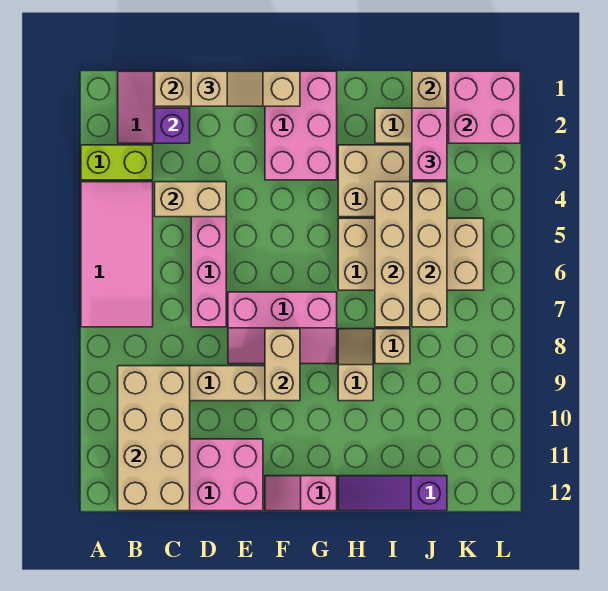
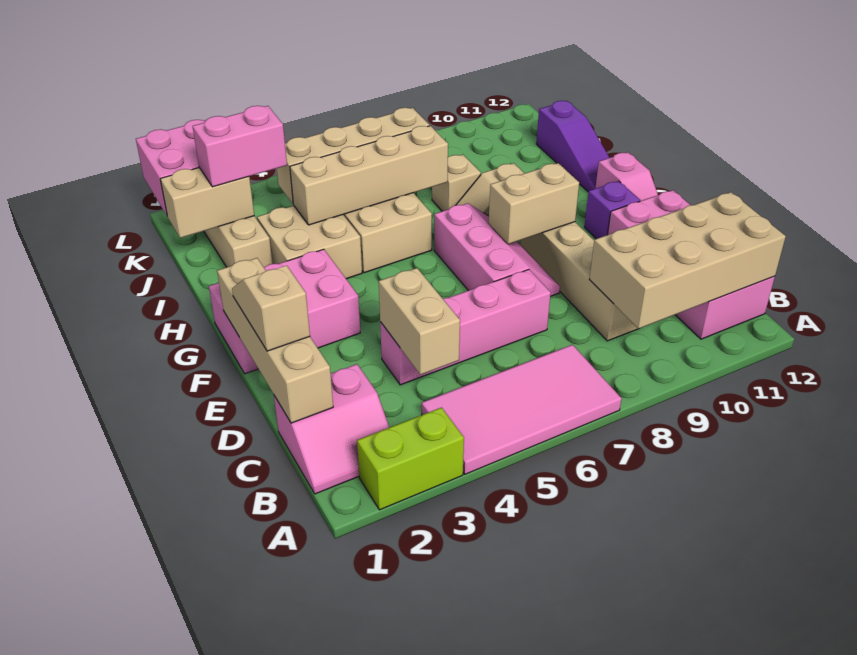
lime brick A3:B3 level 1 -> lime brick A2:A3 level 1
purple brick C2 level 2 -> purple brick F11 level 1

